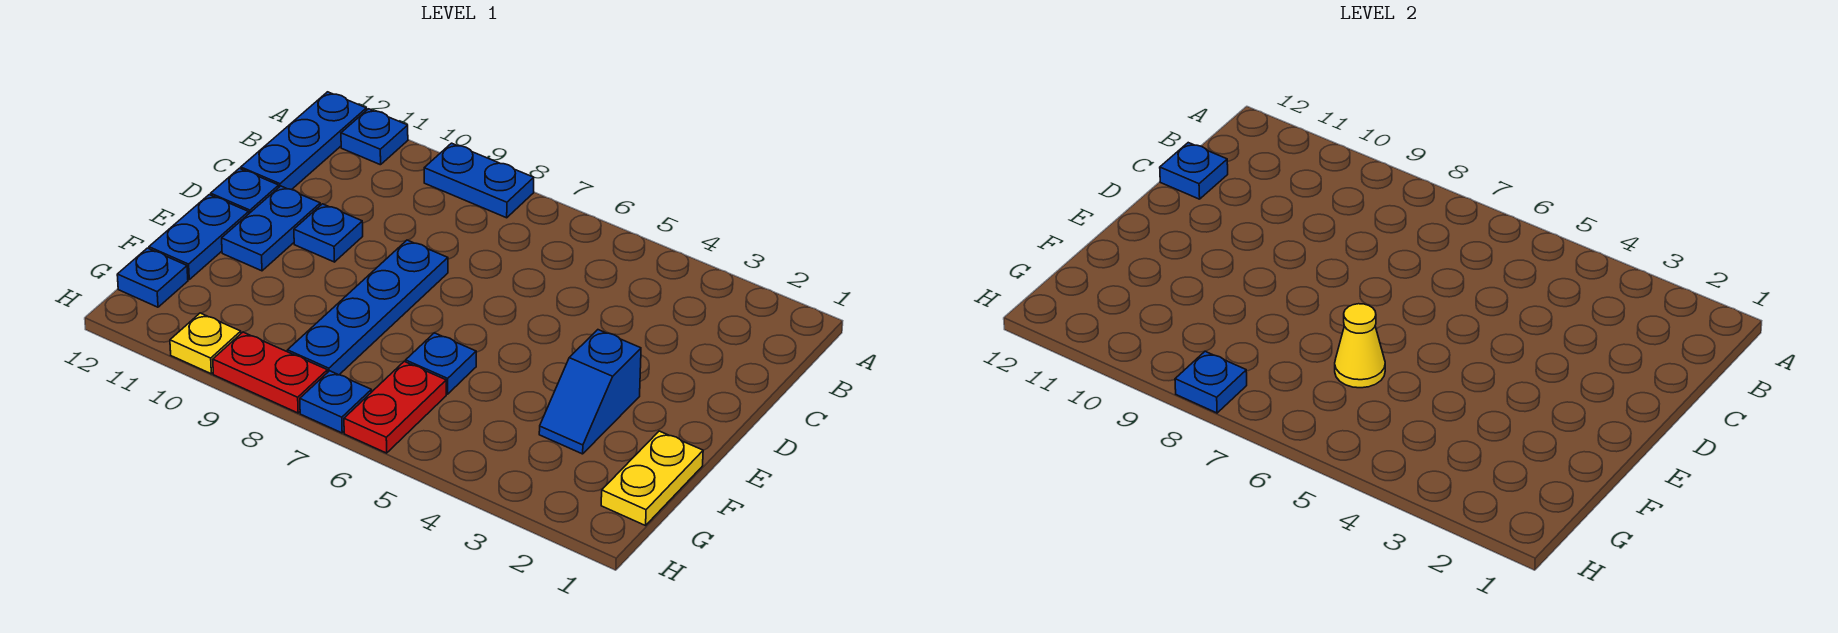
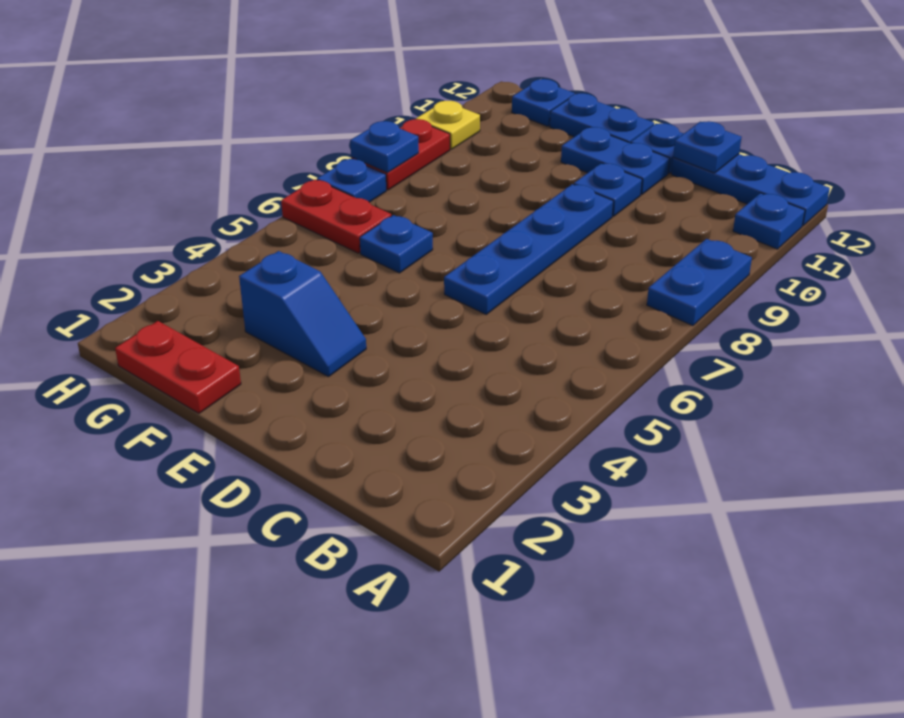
blue plate D8:G8 level 1 -> blue plate D6:D9 level 1
blue slope E3:F3 level 1 top E -> blue slope E3:F3 level 1 top F
yellow plate F1:G1 level 1 -> red plate F1:G1 level 1
yellow cone F6 level 2 -> none

